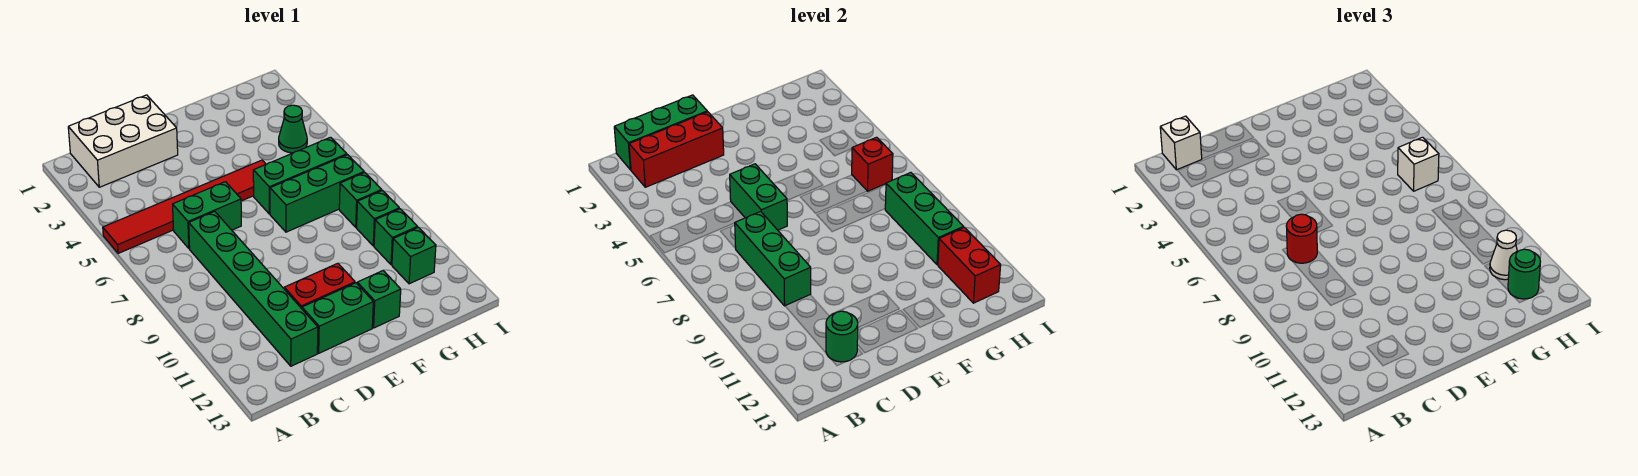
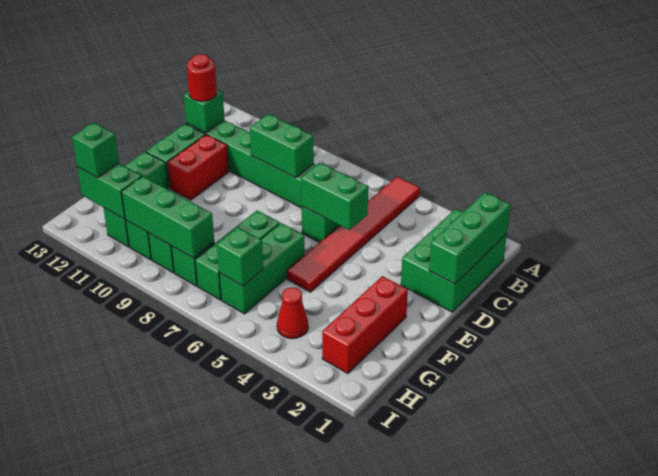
white brick B1:D2 level 1 -> green brick B1:D2 level 1
white brick B1 level 3 -> none
red brick B2:D2 level 2 -> red brick F2:H2 level 1
green brick C7:C9 level 2 -> green brick C8:C9 level 2
red round brick C7 level 3 -> red round brick C12 level 3
green round brick C12 level 2 -> green brick C12 level 2
green cone H4 level 1 -> red cone H4 level 1
red brick H6 level 2 -> green brick H6 level 2
white brick H6 level 3 -> none
red brick H11:H12 level 2 -> green brick H11:H12 level 2
white cone H11 level 3 -> none
green round brick H12 level 3 -> green brick H12 level 3

